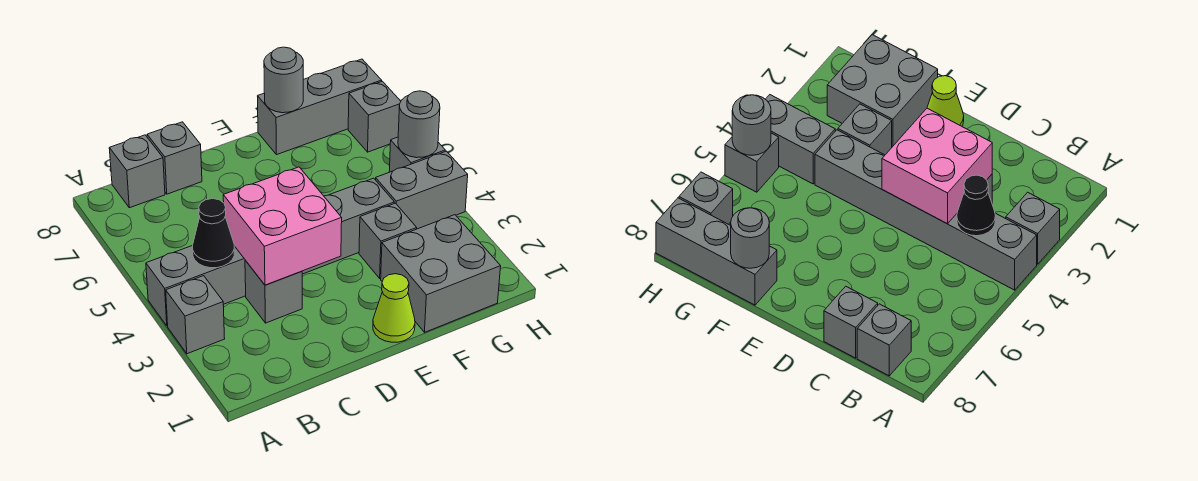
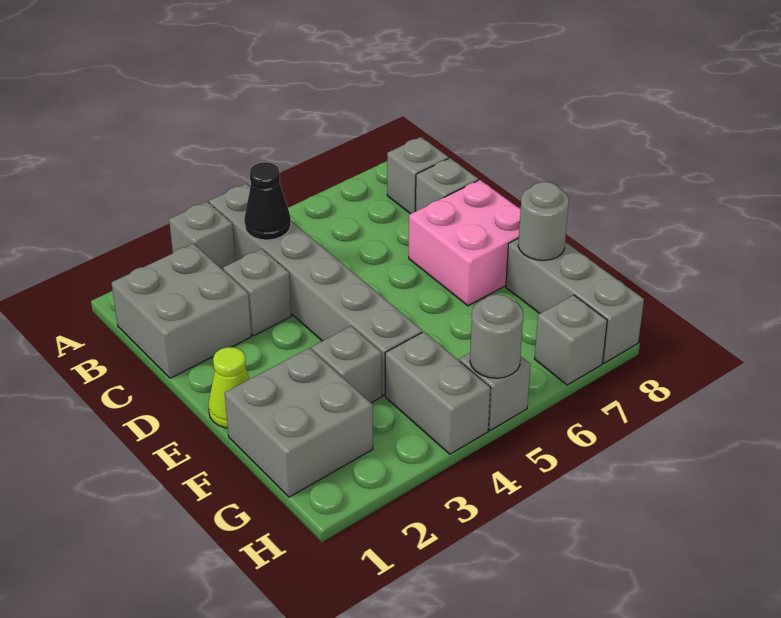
none -> grey brick B1:C2 level 1
pink brick C3:D4 level 2 -> pink brick D7:E8 level 1

